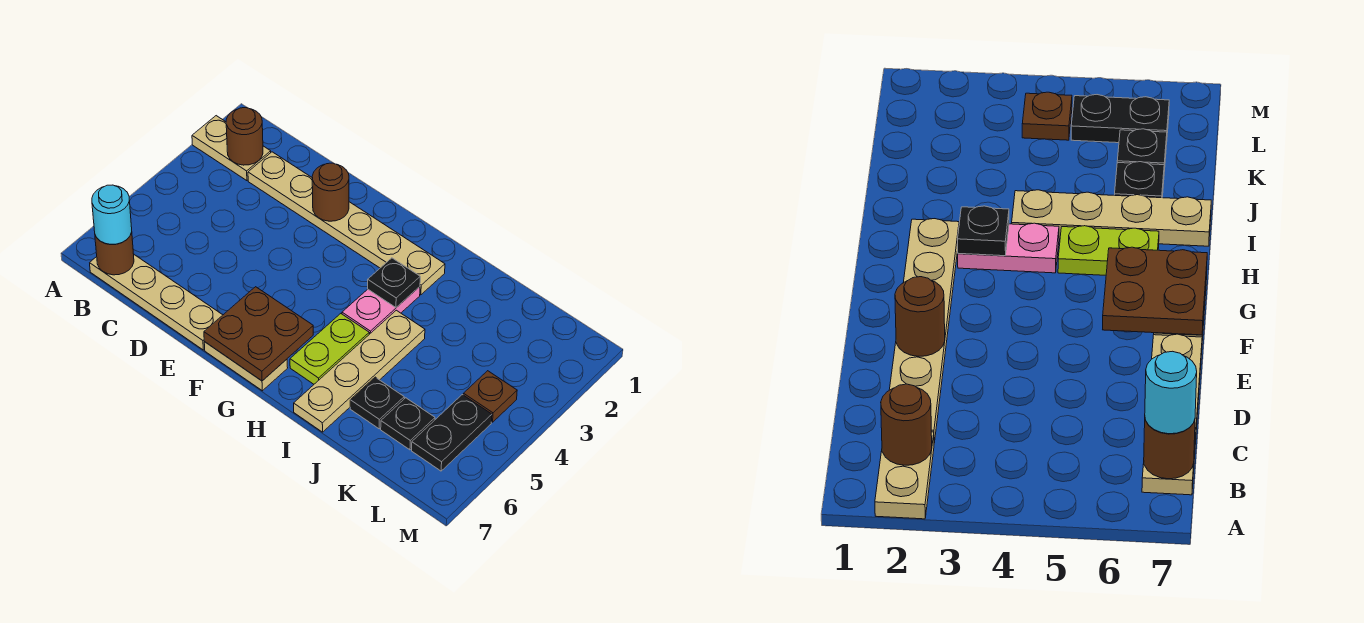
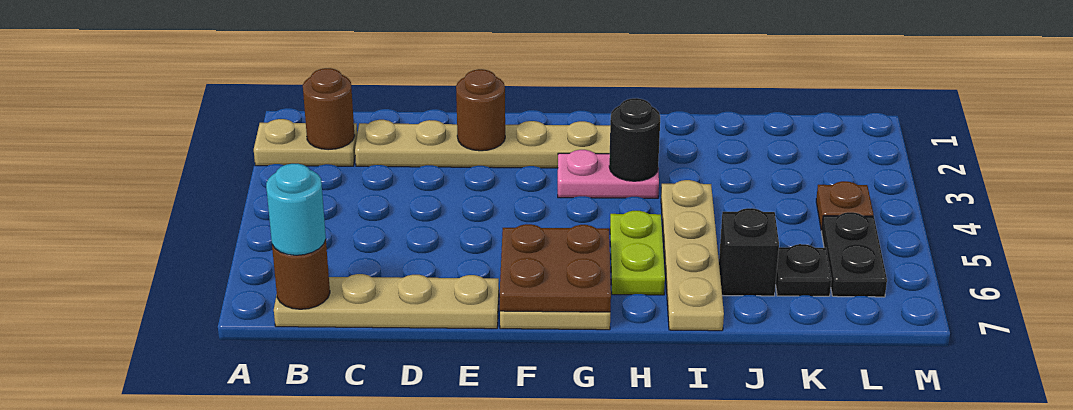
pink plate H3:H4 level 1 -> pink plate G3:H3 level 1
black plate H3 level 2 -> black round brick H3 level 2
black plate J6 level 1 -> black brick J6 level 1

